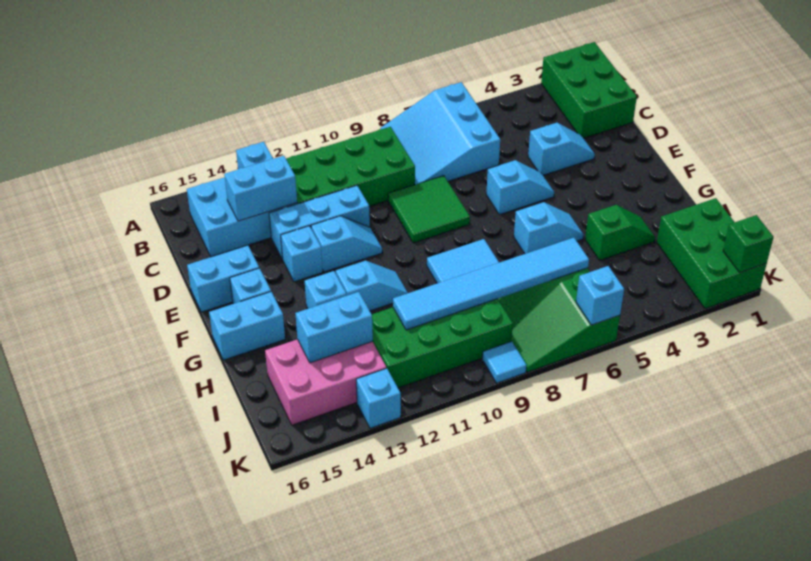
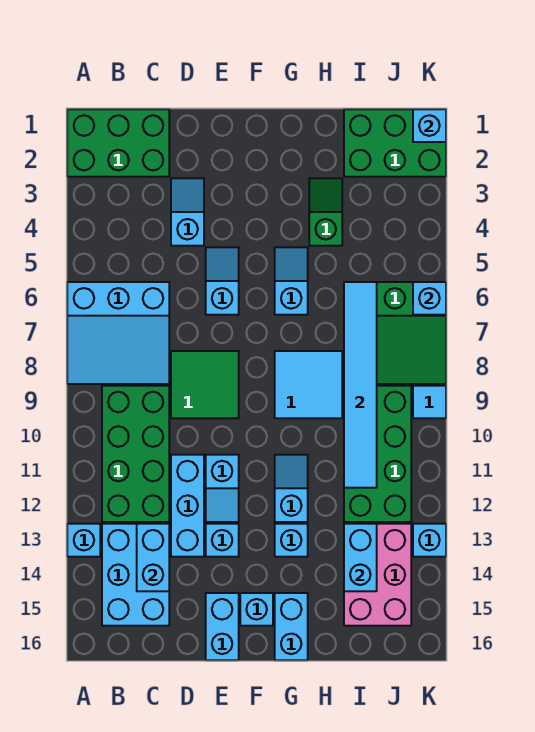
cyan slope E11:E12 level 1 top 12 -> cyan slope E11:E12 level 1 top 11
green brick K1 level 2 -> cyan brick K1 level 2

